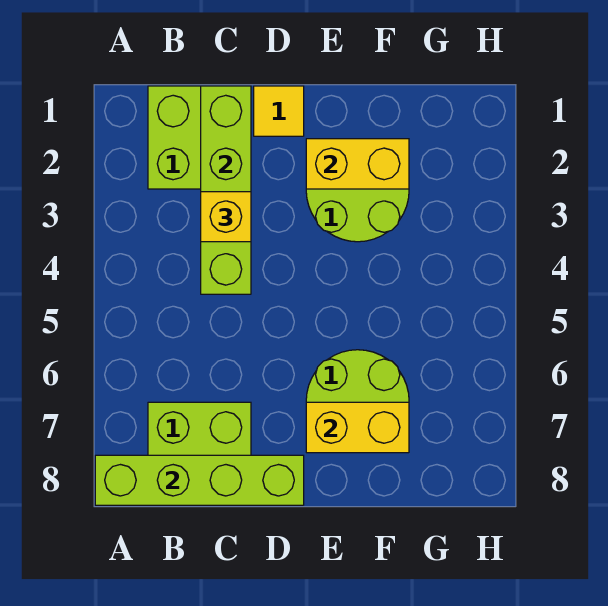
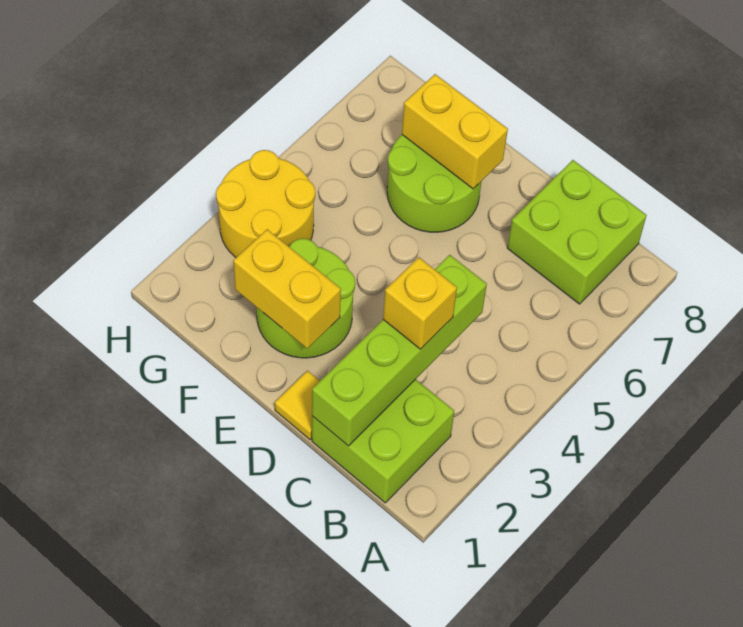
lime brick A8:D8 level 2 -> none
none -> yellow round brick G3:H4 level 1

